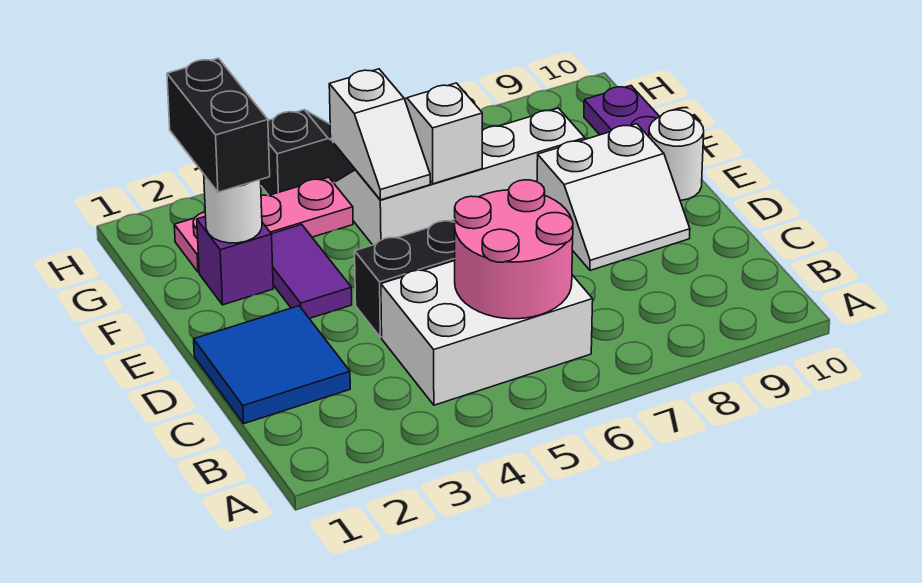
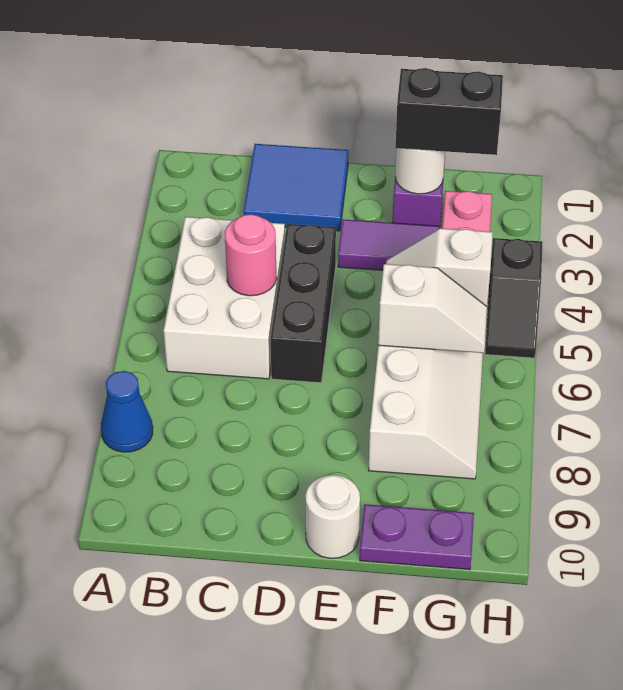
none -> blue cone A8 level 1
pink round brick B5:C6 level 2 -> pink round brick C5 level 2
white slope D8:E9 level 1 top E -> none

